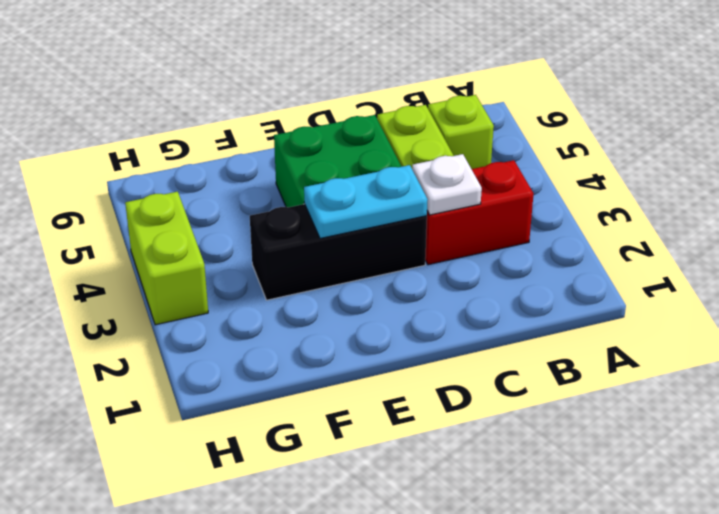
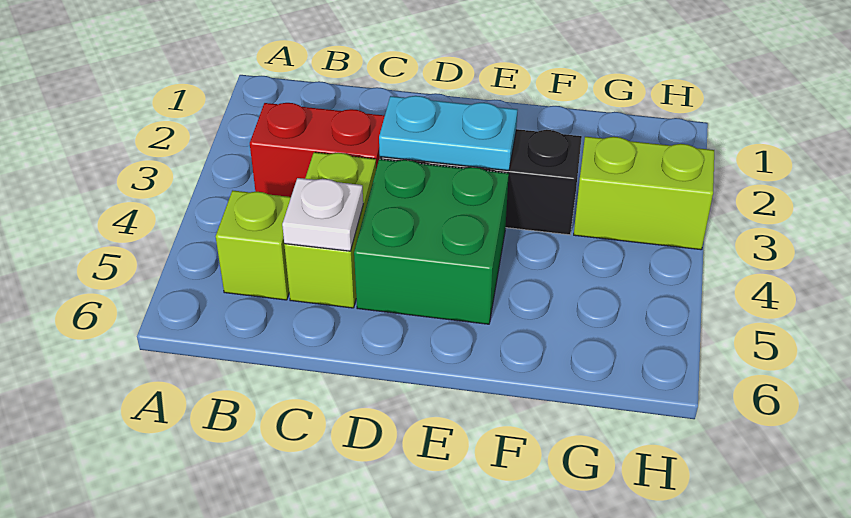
white plate C3 level 2 -> white plate C5 level 2
lime brick H3:H4 level 1 -> lime brick G3:H3 level 1

